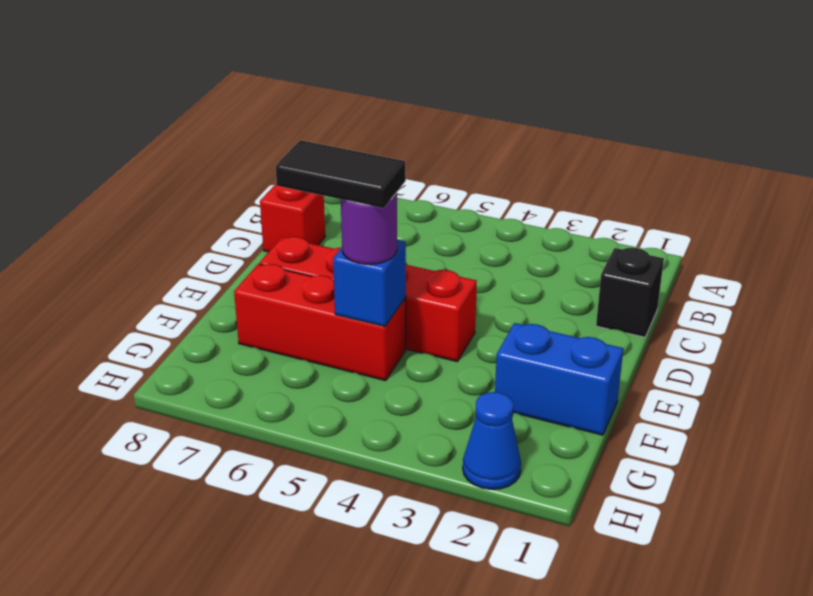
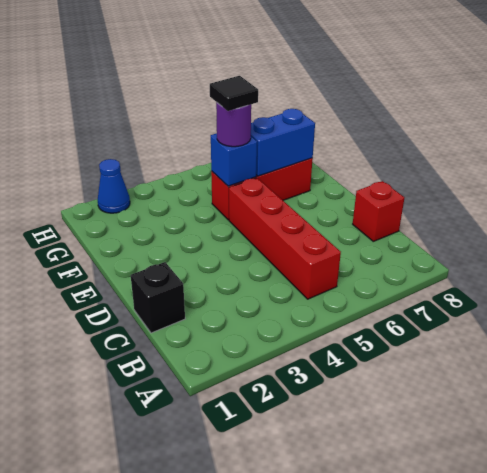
red brick E4:E7 level 1 -> red brick B5:E5 level 1
blue brick F1:F2 level 1 -> blue brick F6:F7 level 2
black tile F5:F6 level 4 -> black tile F5 level 4

